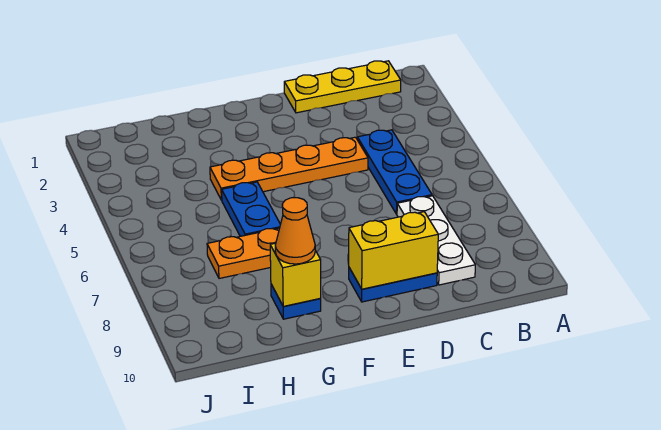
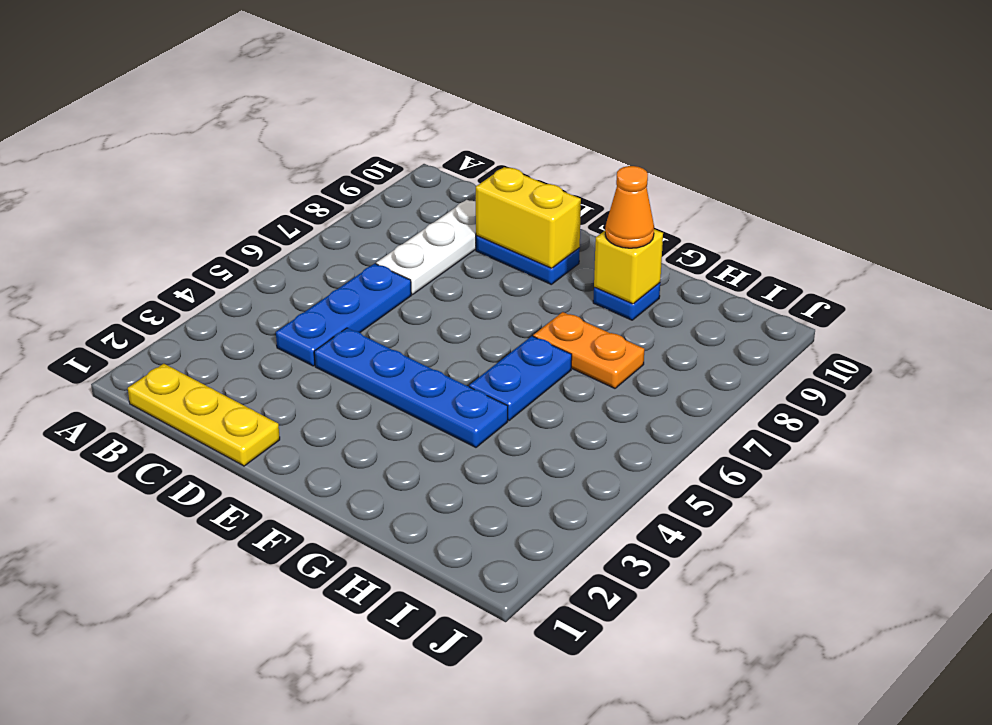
orange plate D4:G4 level 1 -> blue plate D4:G4 level 1

